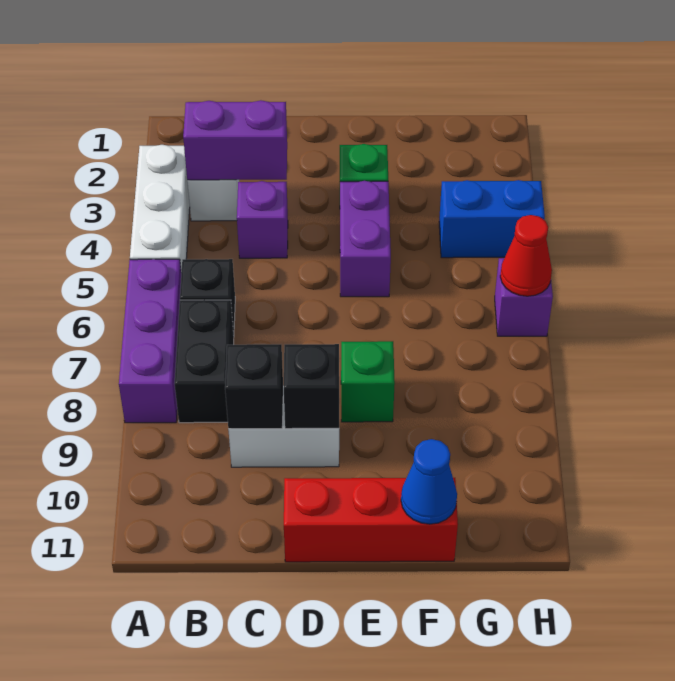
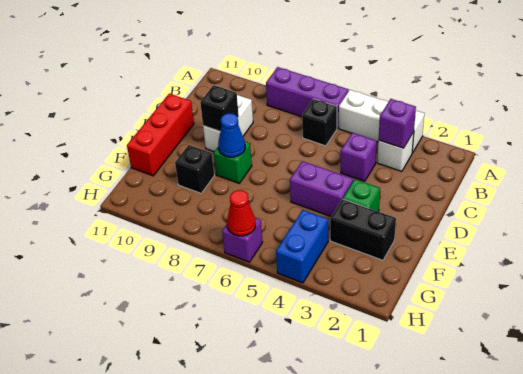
purple brick B3:C3 level 2 -> purple brick B3 level 2
black brick B7:B8 level 1 -> black brick F2:F3 level 1
black brick C9 level 2 -> black brick F9 level 1
blue cone F11 level 2 -> blue cone E8 level 2

